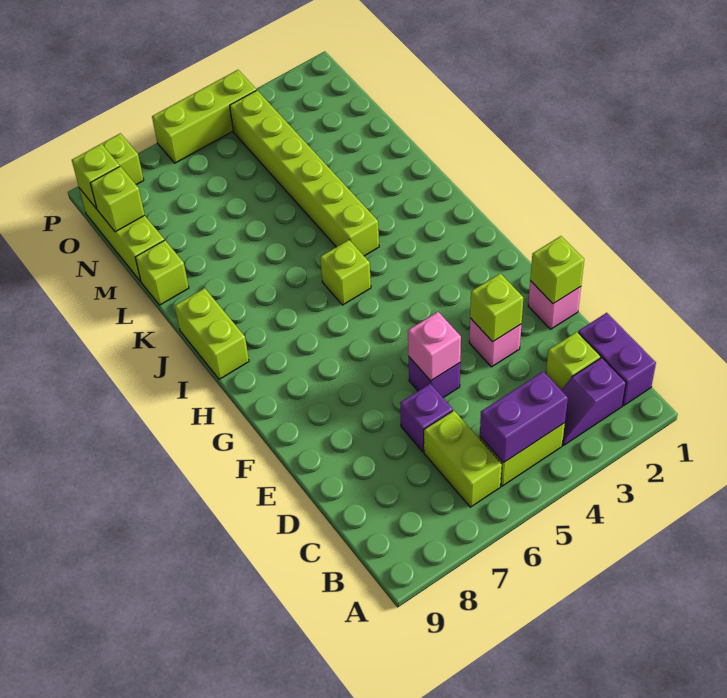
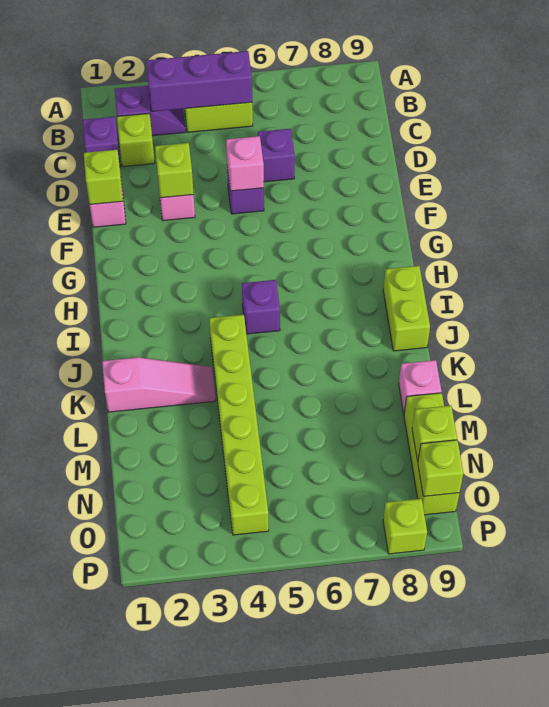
purple brick B1:C1 level 1 -> purple brick C1 level 1
purple brick B4:B5 level 2 -> purple brick B3:B5 level 2
lime brick B6:C6 level 1 -> none
lime brick I5 level 1 -> purple brick I5 level 1
none -> pink slope K1:K3 level 1 top 1
lime brick L9 level 1 -> pink brick L9 level 1
lime brick P4:P6 level 1 -> none

